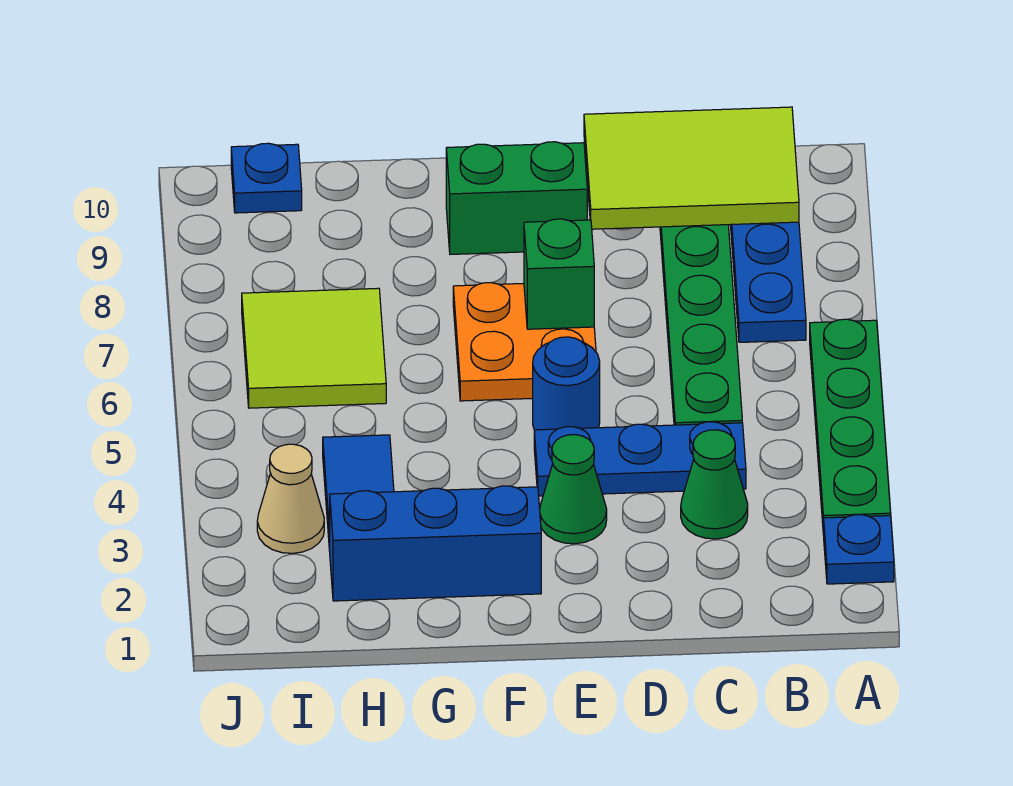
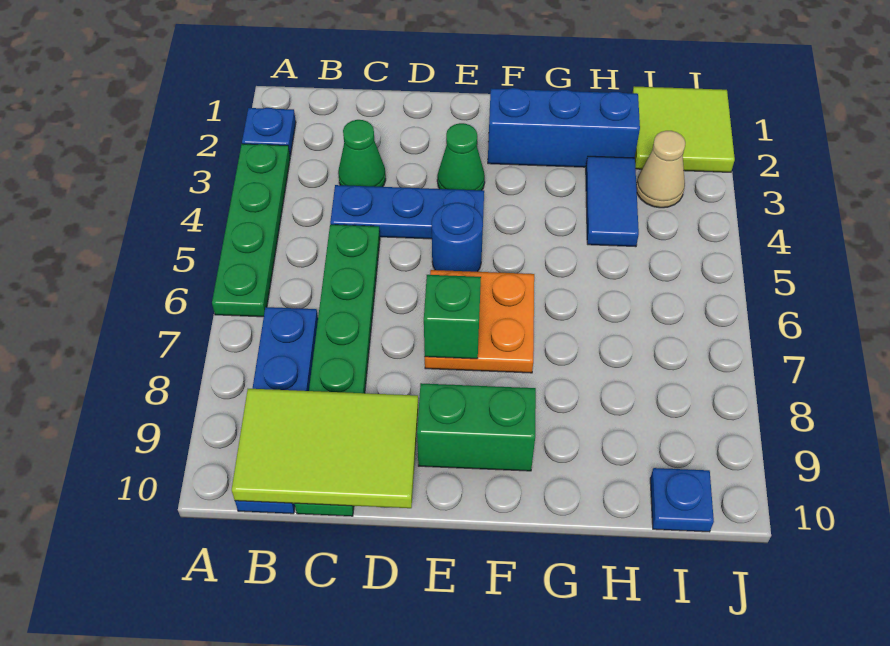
lime tile H6:I7 level 1 -> lime tile I1:J2 level 1

